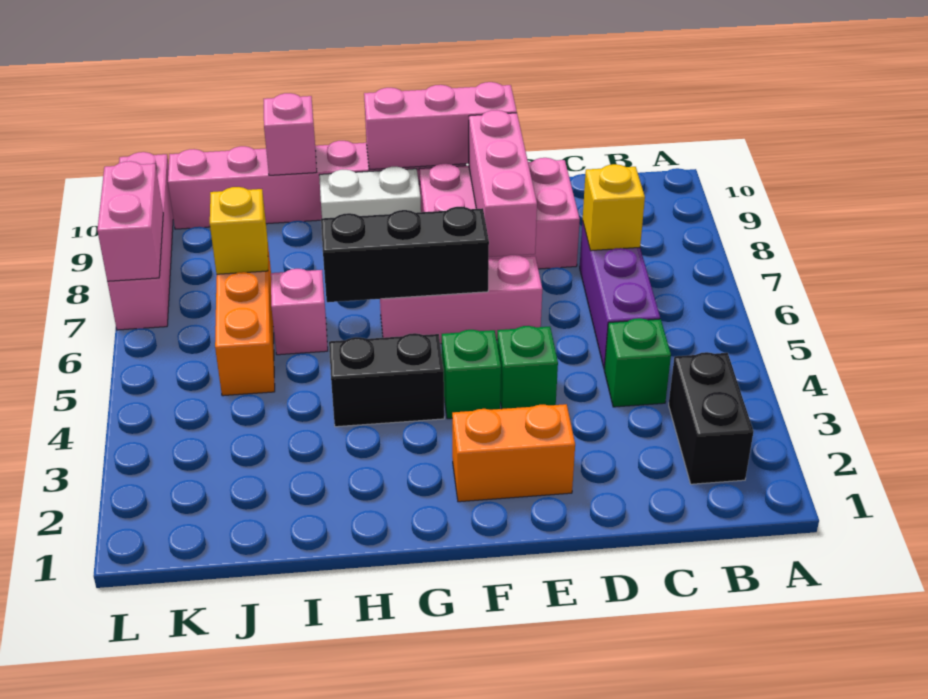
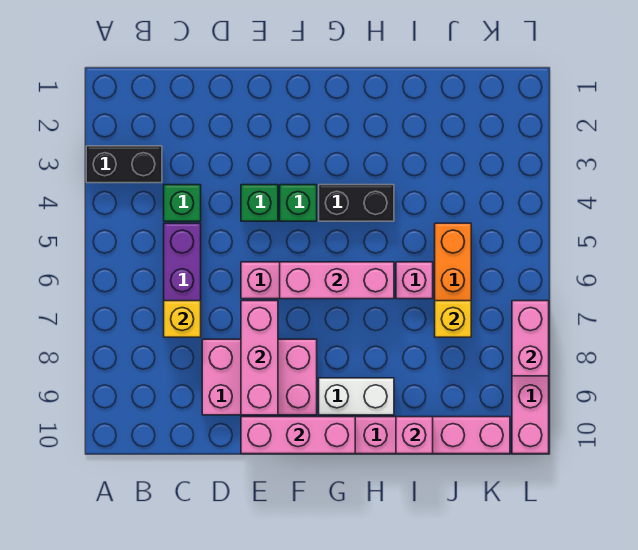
black brick B2:B3 level 1 -> black brick A3:B3 level 1
orange brick E2:F2 level 1 -> none
black brick F6:H6 level 2 -> pink brick F6:H6 level 2

